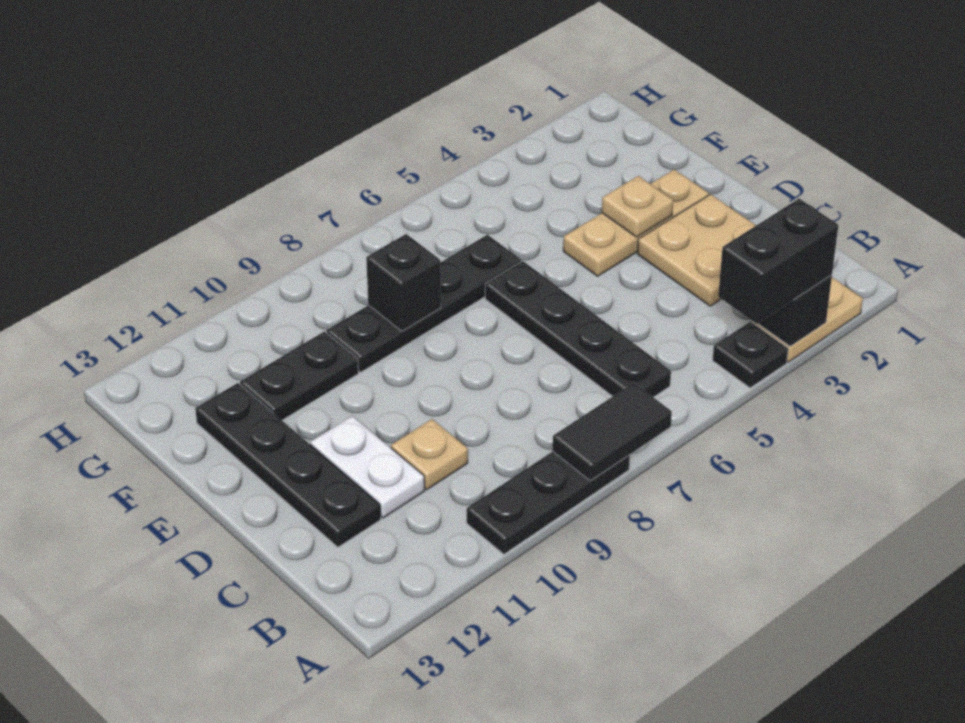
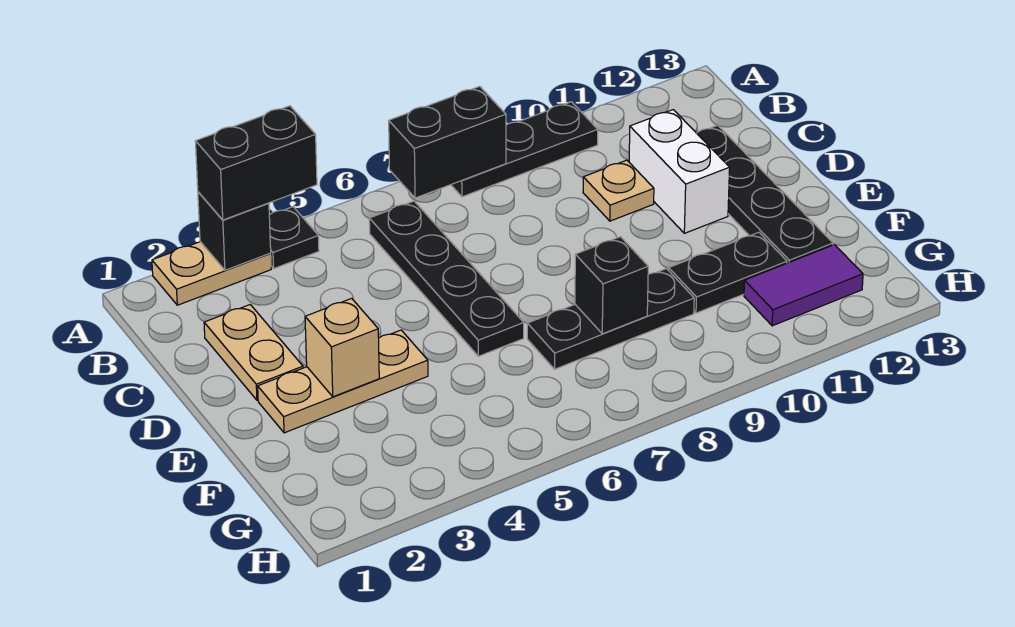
black tile A7:A8 level 2 -> black brick A7:A8 level 2
tan plate C2:D3 level 1 -> tan plate C2:D2 level 1
white plate C11:D11 level 1 -> white brick C11:D11 level 1
tan plate E3 level 2 -> tan brick E3 level 2
black plate F6:F9 level 1 -> black plate F7:F9 level 1
none -> purple tile G11:G12 level 1

